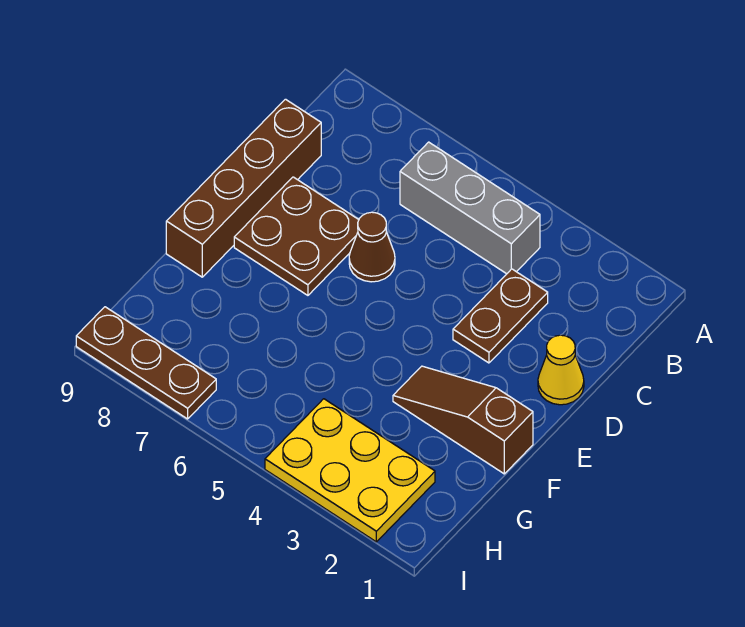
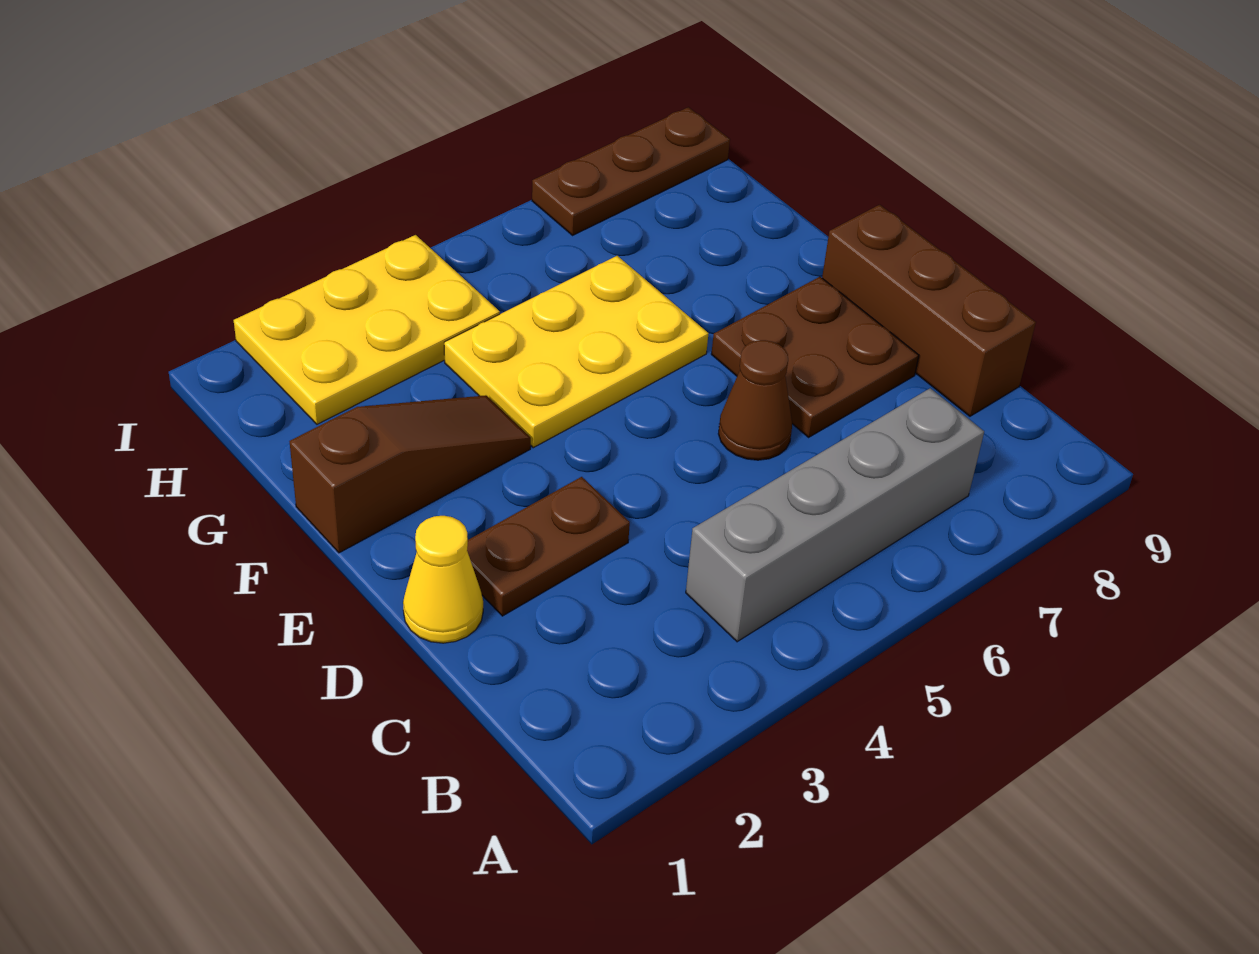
grey brick B4:B6 level 1 -> grey brick B4:B7 level 1
brown plate C3:D3 level 1 -> brown plate D2:D3 level 1
brown brick C9:F9 level 1 -> brown brick C9:E9 level 1
none -> yellow plate F4:G6 level 1

